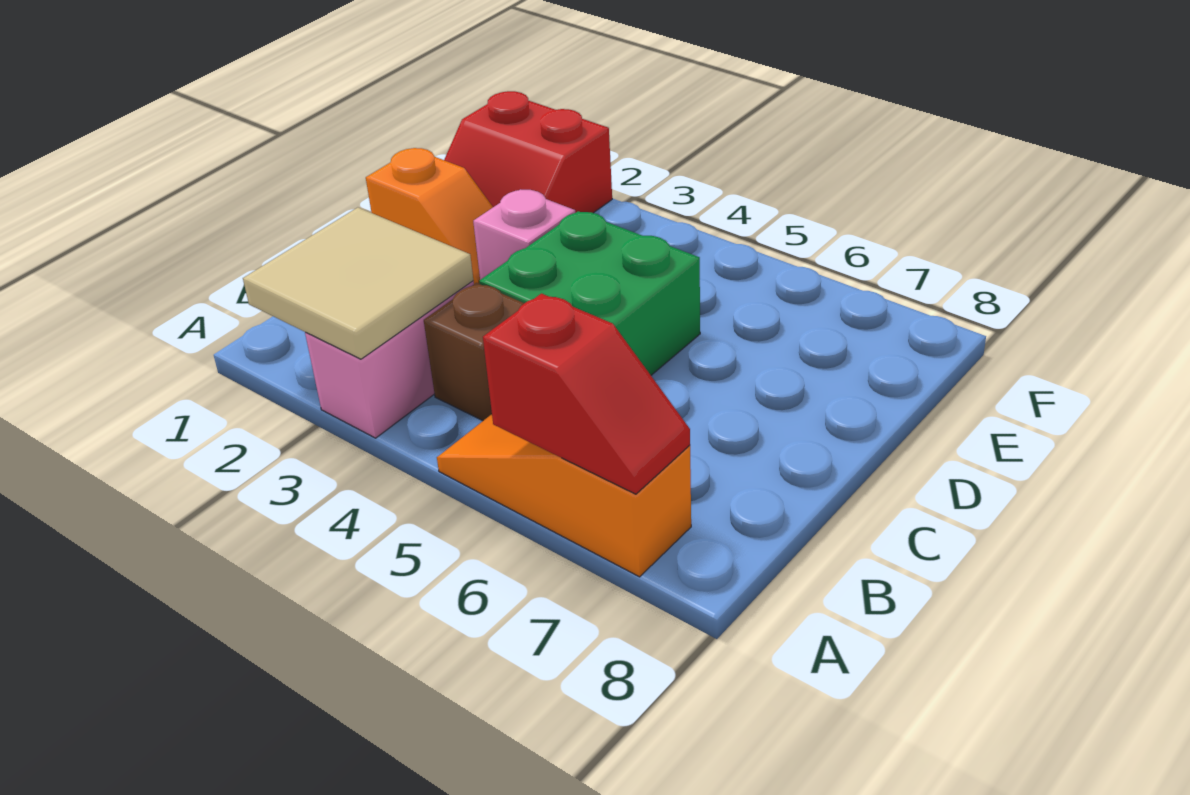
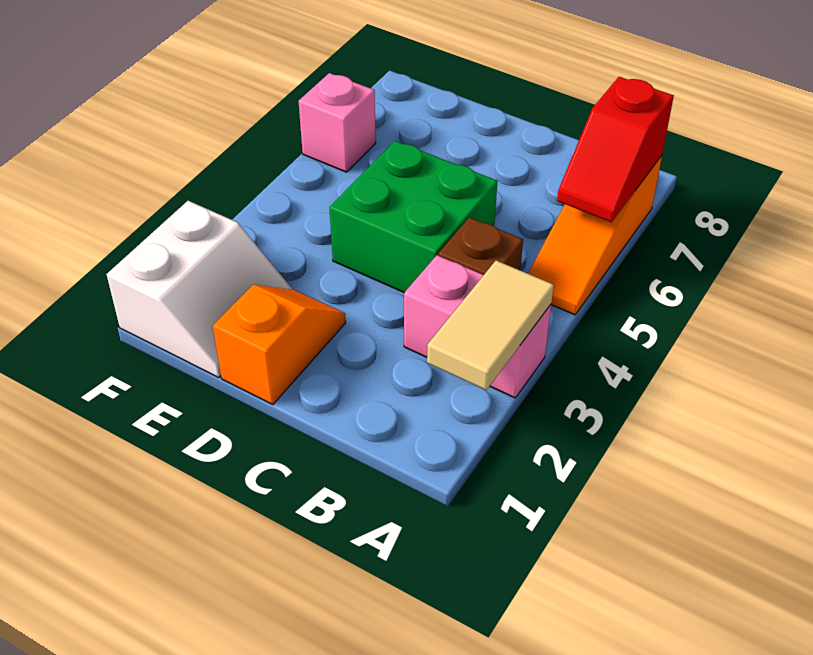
tan tile A2:B3 level 2 -> tan tile A2:A3 level 2
red slope A6:A7 level 2 top 6 -> red slope A6:A7 level 2 top 7
pink brick D3 level 1 -> pink brick F6 level 1
red slope E1:F2 level 1 top F -> white slope E1:F2 level 1 top F

